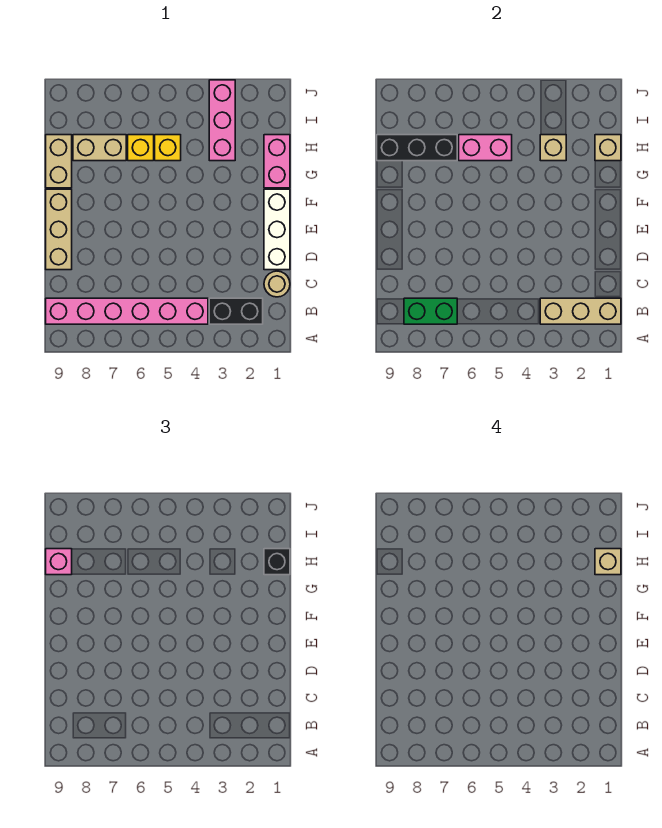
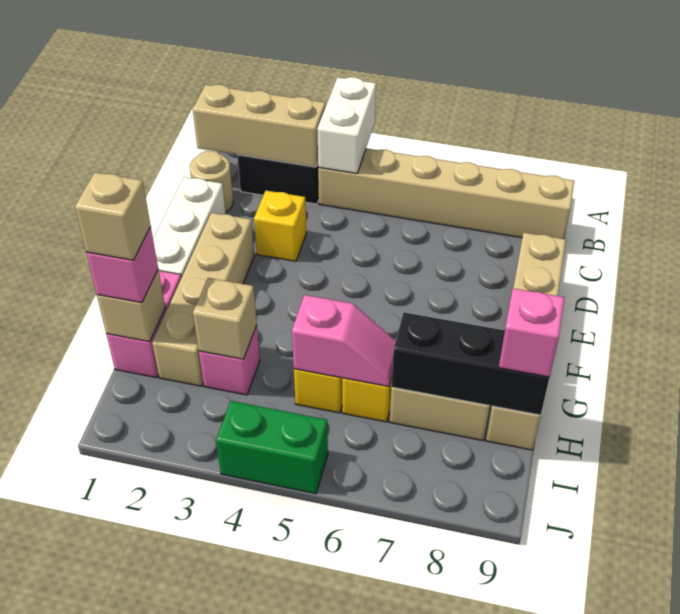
none -> white brick A4:B4 level 2
pink brick B4:B9 level 1 -> tan brick B4:B9 level 1
green brick B7:B8 level 2 -> green brick J4:J5 level 1
none -> yellow brick D3 level 1
none -> tan brick E2:H2 level 1
black brick H1 level 3 -> pink brick H1 level 3
pink brick H3:J3 level 1 -> pink brick H3 level 1
pink brick H5:H6 level 2 -> pink slope H5:H6 level 2 top 5

